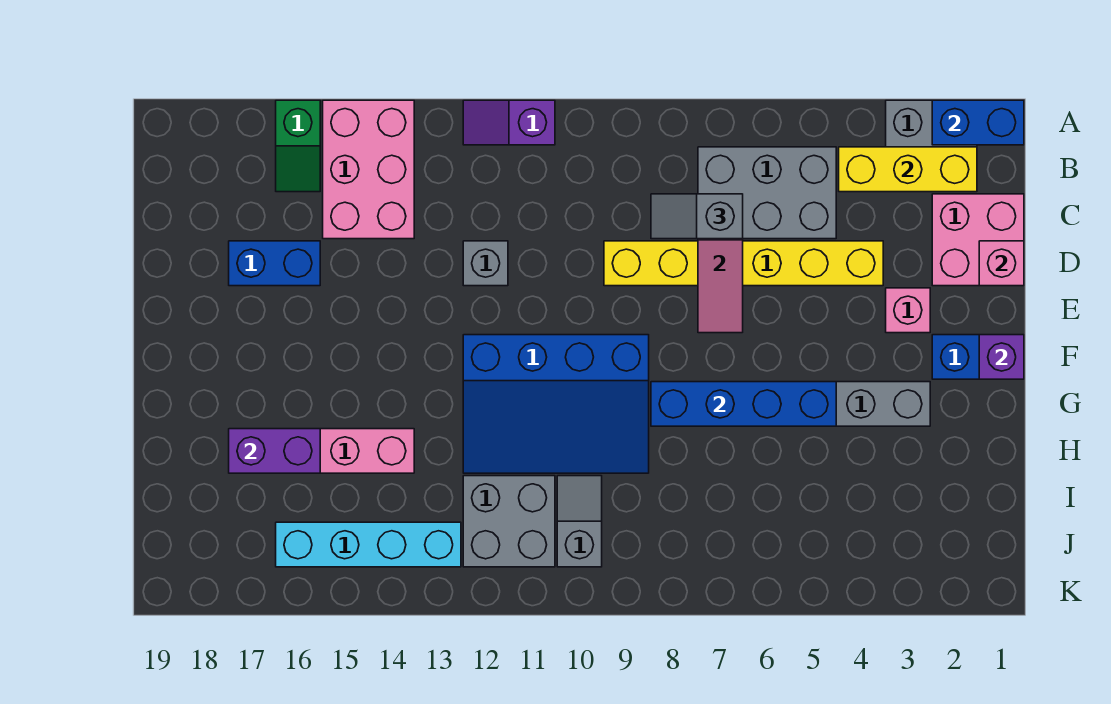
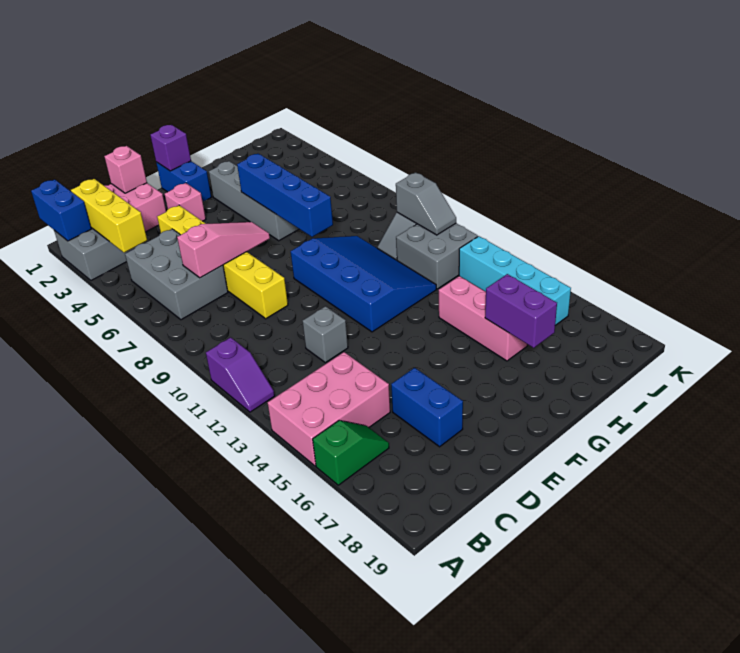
grey slope C7:C8 level 3 top 7 -> grey slope J10:J11 level 2 top 10

